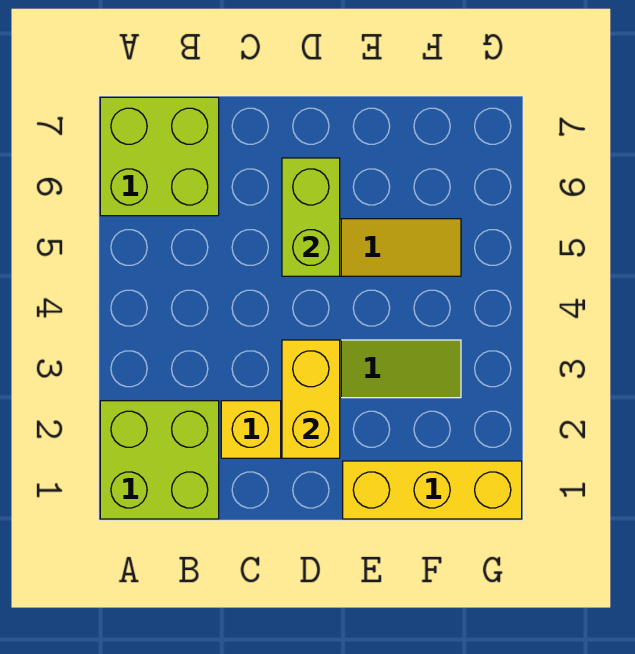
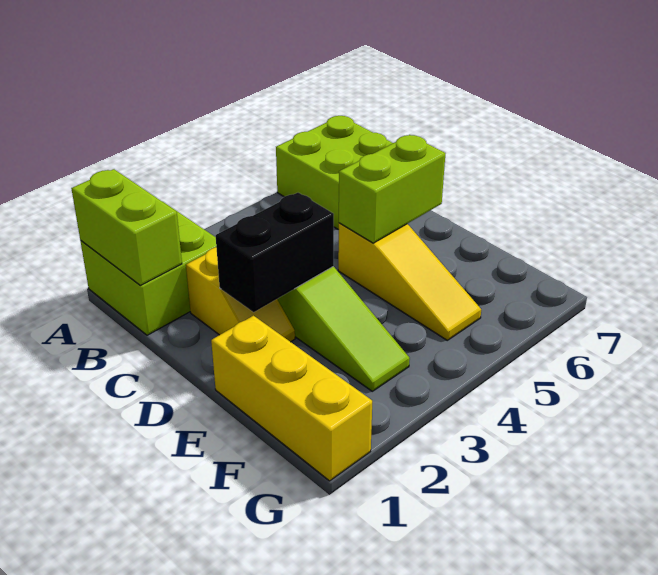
none -> lime brick A1:B1 level 2
yellow brick D2:D3 level 2 -> black brick D2:D3 level 2

